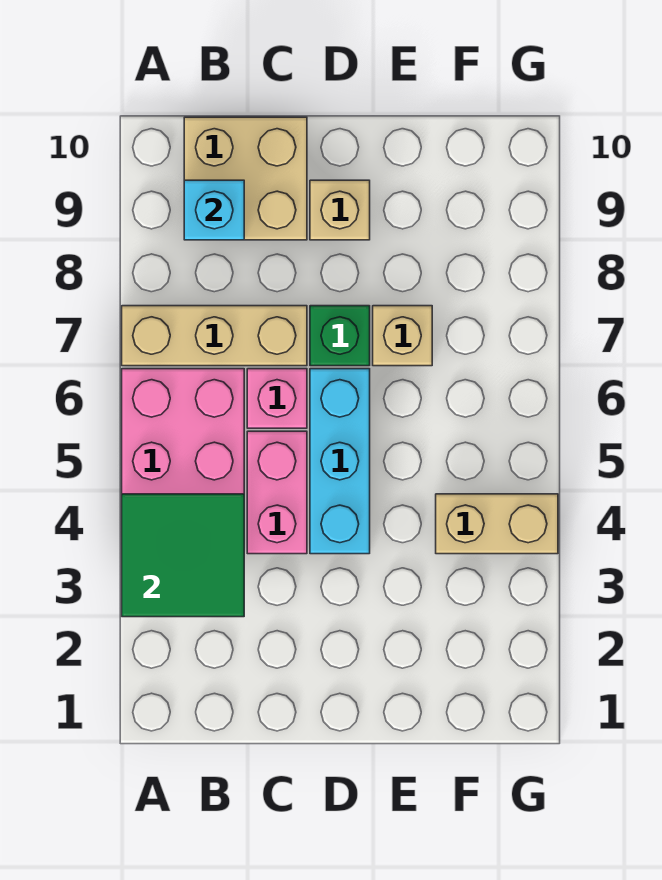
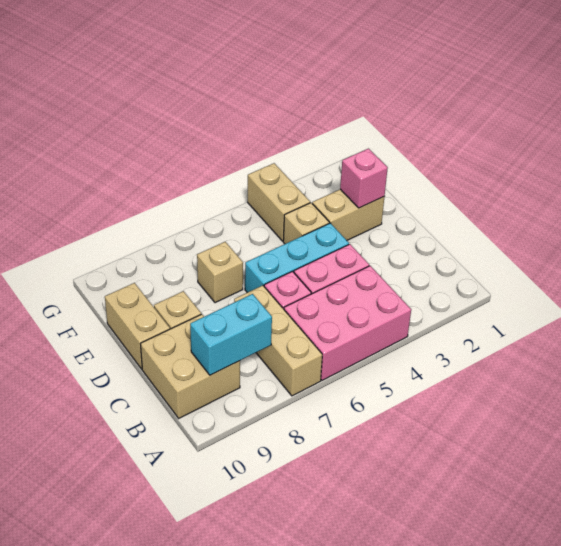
green tile A3:B4 level 2 -> none
cyan brick B9 level 2 -> cyan brick B8:B9 level 2
green brick D7 level 1 -> none
none -> tan brick D10:E10 level 1
none -> tan brick E2:E3 level 1
none -> pink brick E2 level 2
none -> tan brick E4 level 1

